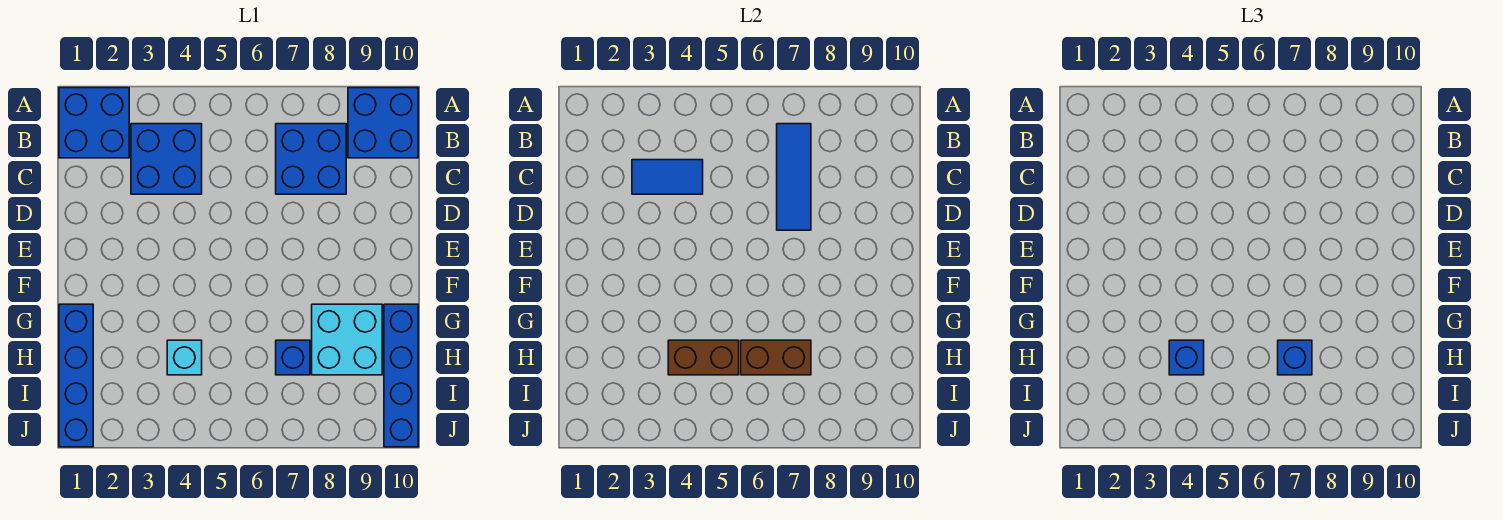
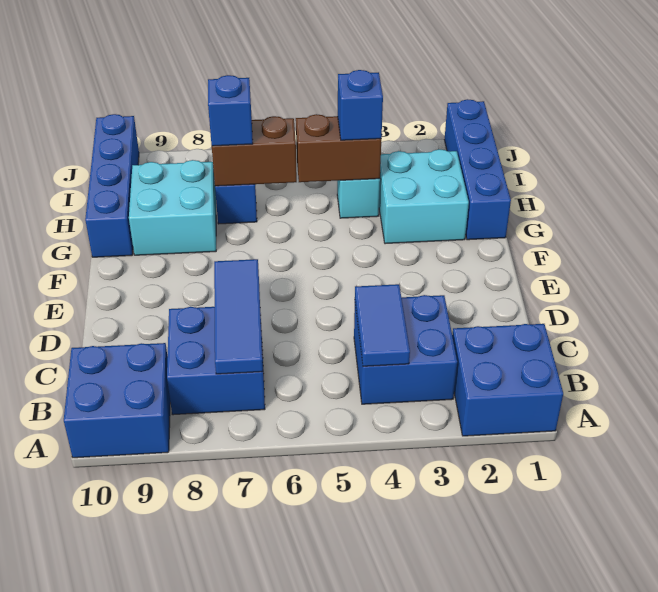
blue tile C3:C4 level 2 -> blue tile B4:C4 level 2
none -> cyan brick G2:H3 level 1

